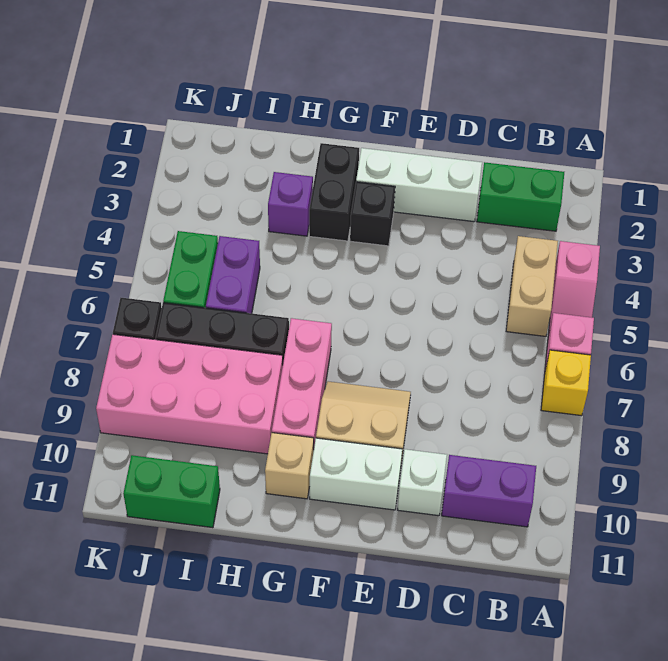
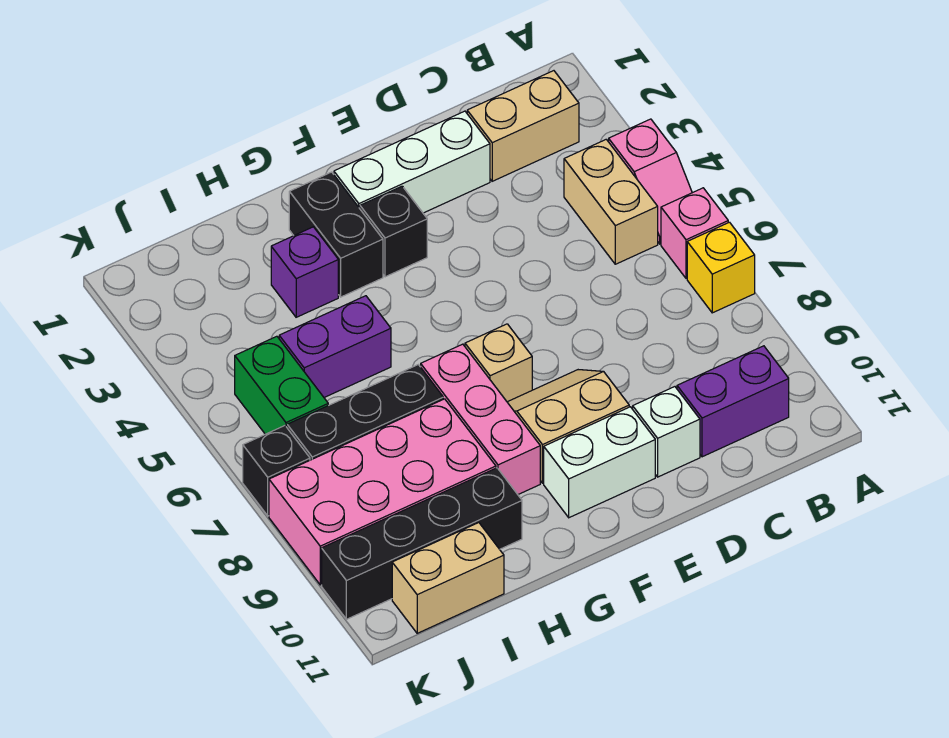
green brick B2:C2 level 1 -> tan brick B2:C2 level 1
tan brick G10 level 1 -> tan brick F7 level 1
none -> black brick H10:K10 level 1
purple brick I5:I6 level 1 -> purple brick H5:I5 level 1
green brick I11:J11 level 1 -> tan brick I11:J11 level 1

